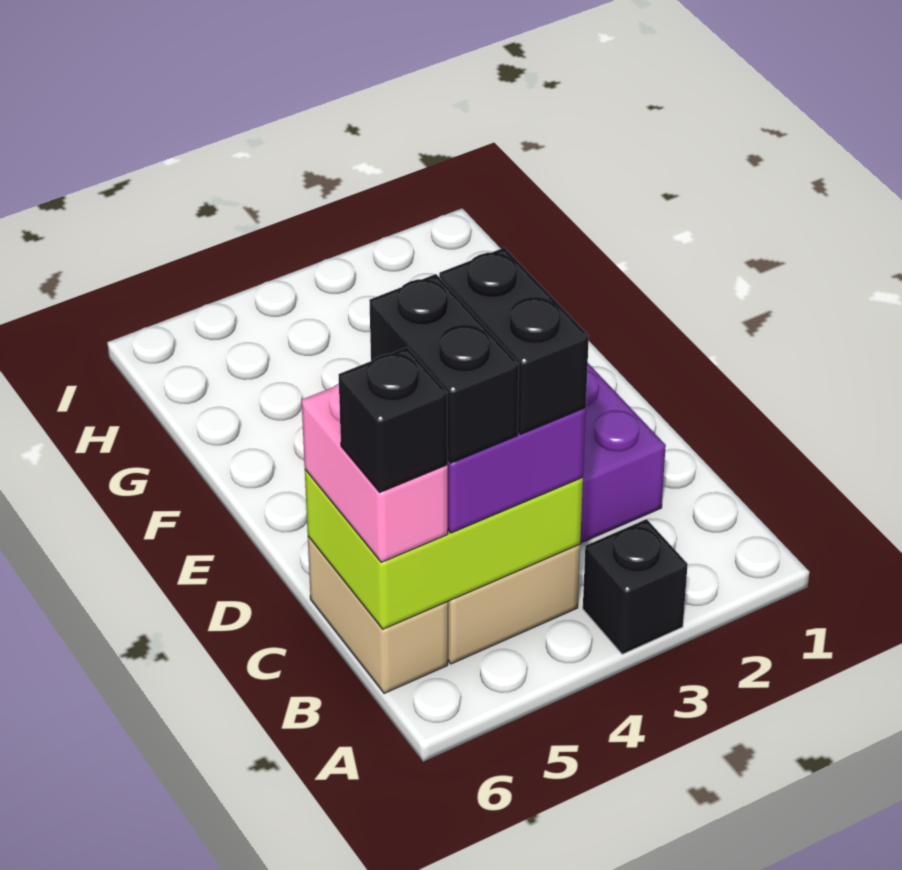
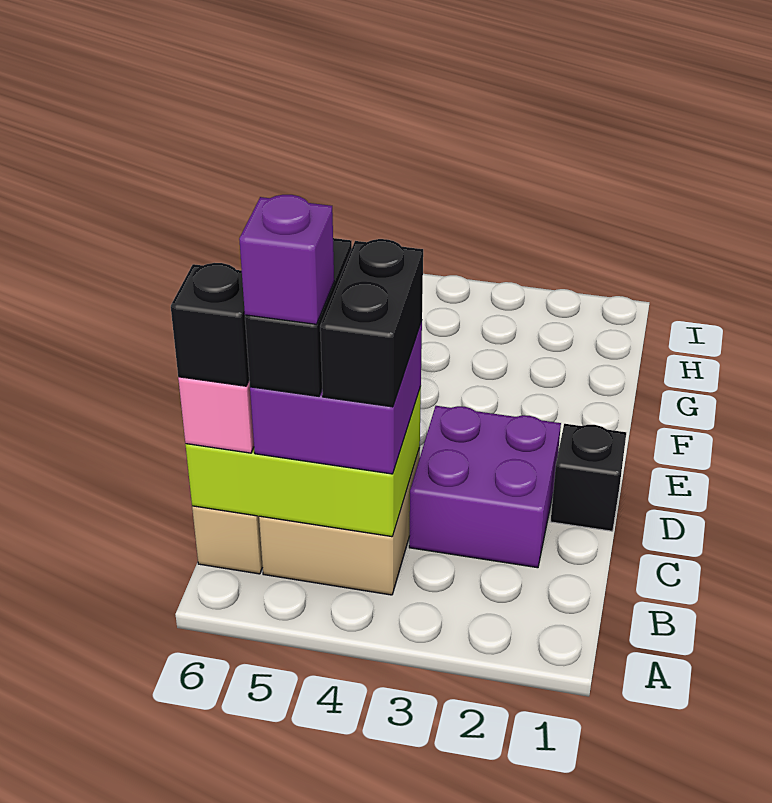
black brick A3 level 1 -> black brick D1 level 1
none -> purple brick B5 level 5

